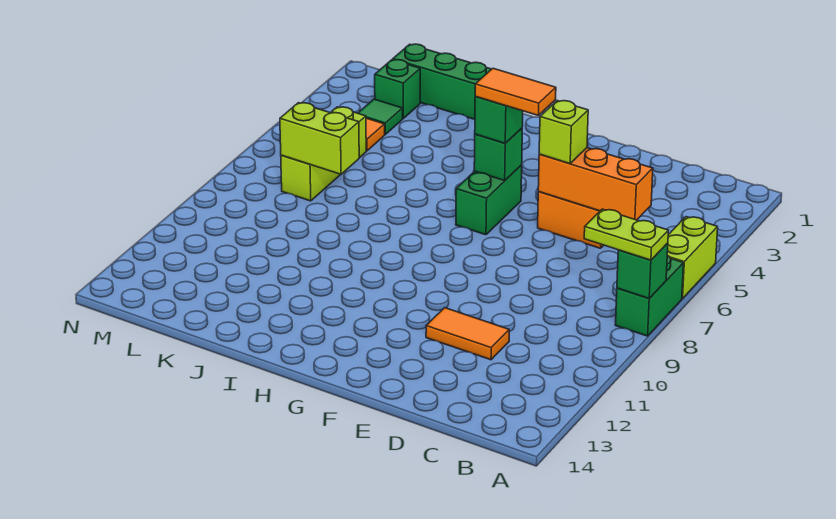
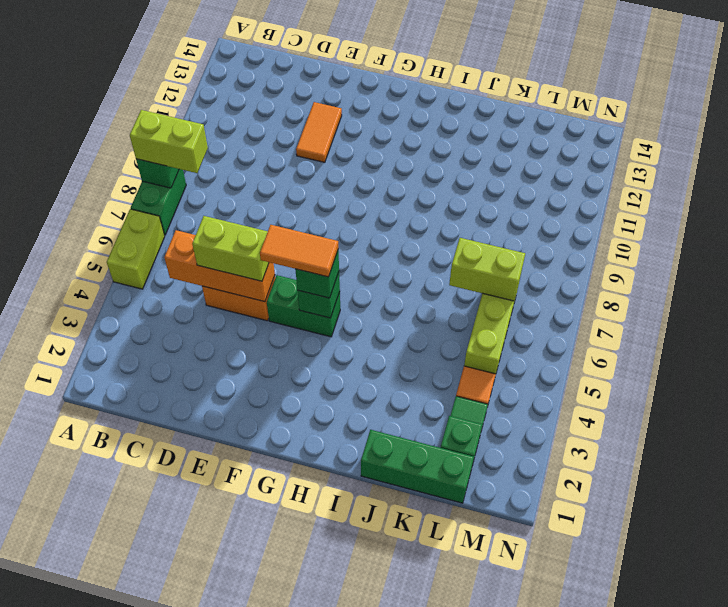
lime plate A8:B8 level 3 -> lime brick A8:B8 level 3
orange tile D11:E11 level 1 -> orange tile E11:E12 level 1
lime brick E5 level 3 -> lime brick D5:E5 level 3
green brick G5:G6 level 1 -> green brick F5:G5 level 1

